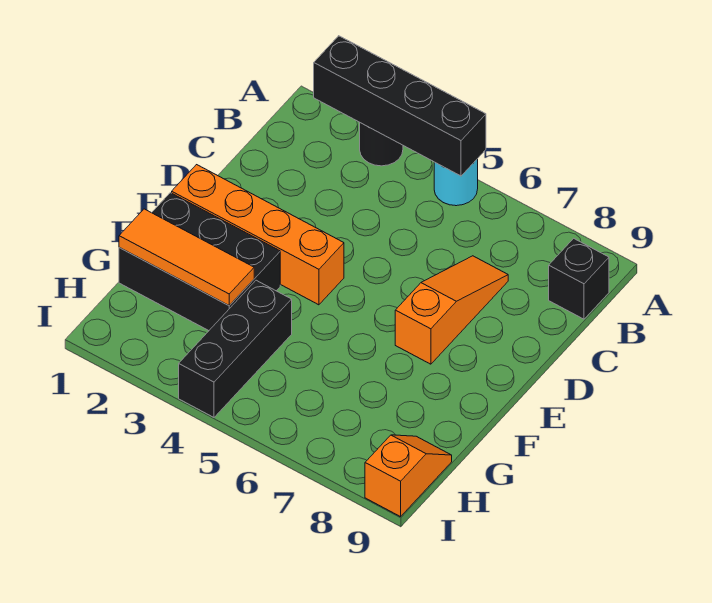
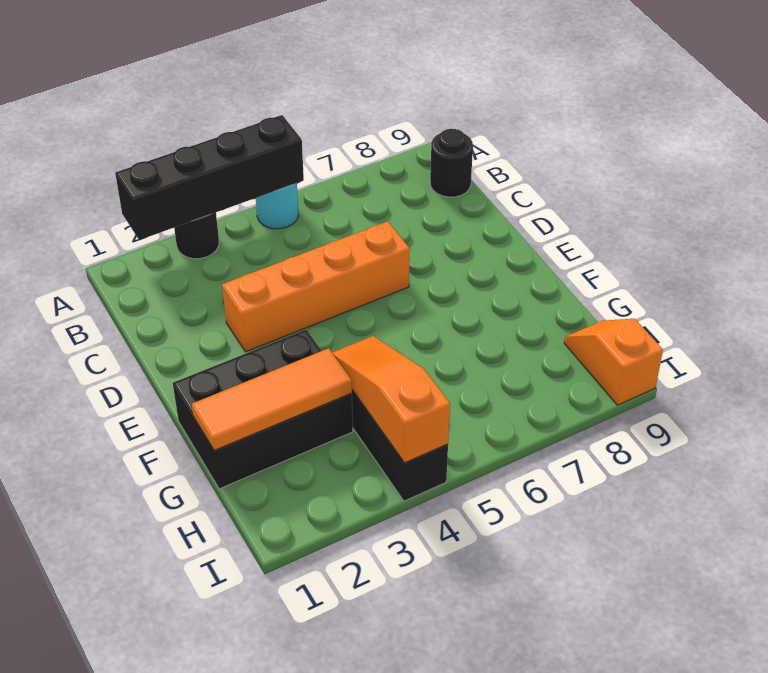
black brick B9 level 1 -> black round brick B9 level 1
orange slope C7:E7 level 1 top E -> orange slope G4:I4 level 2 top I
orange brick E1:E4 level 1 -> orange brick D3:D6 level 1

